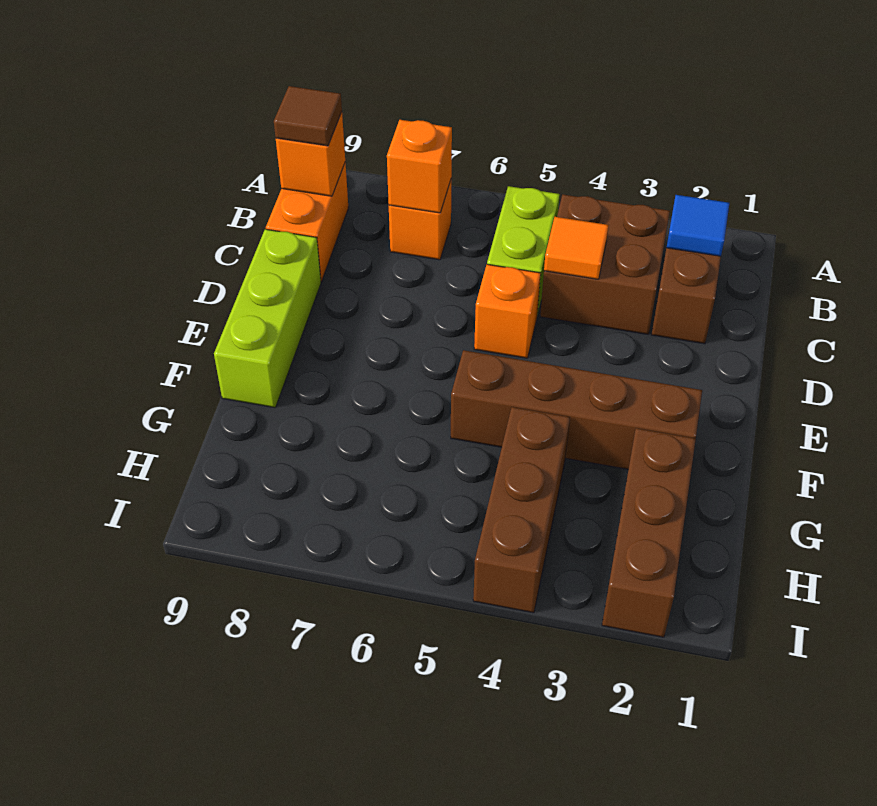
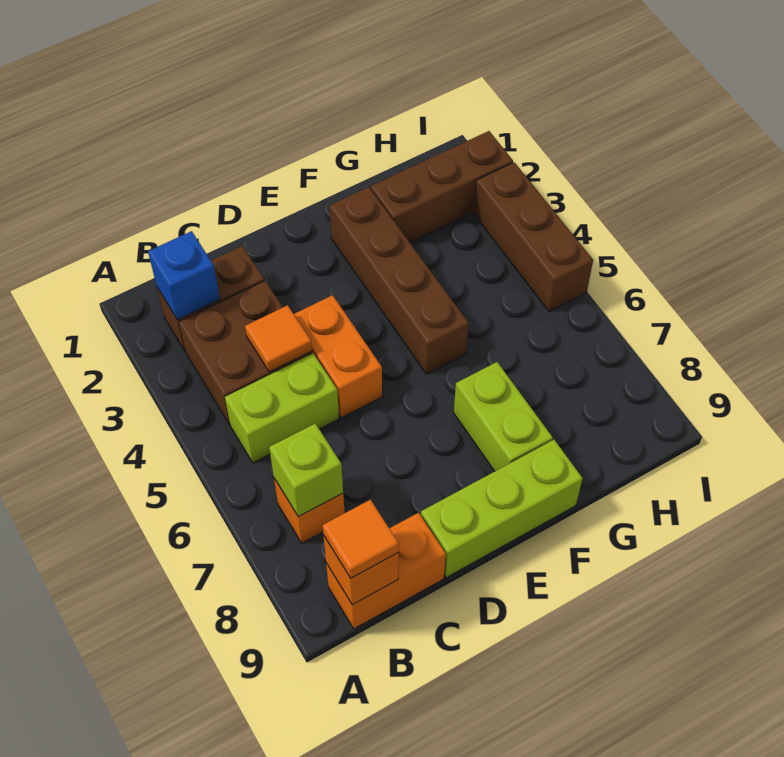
blue tile B2 level 2 -> blue brick B2 level 2
orange brick B7 level 2 -> lime brick B7 level 2
brown tile B9 level 3 -> orange tile B9 level 3
orange brick D5 level 1 -> orange brick D4:D5 level 1
none -> lime brick F7:F8 level 1
brown brick G4:I4 level 1 -> brown brick I3:I5 level 1

